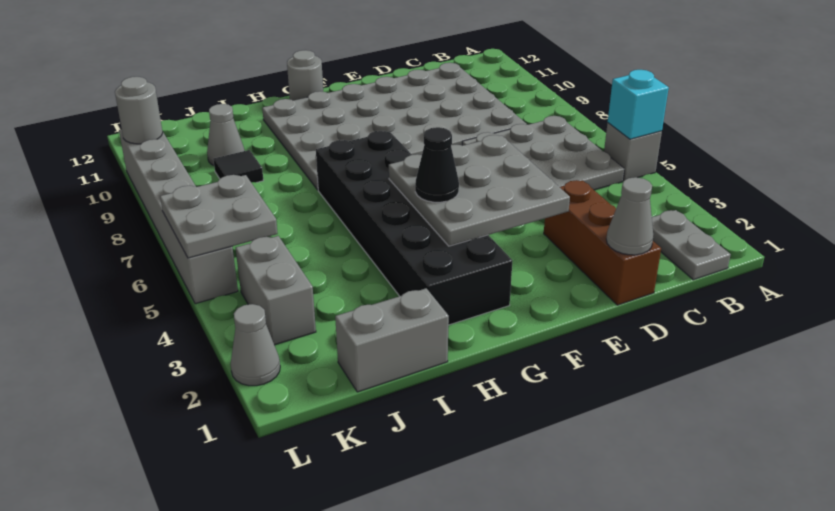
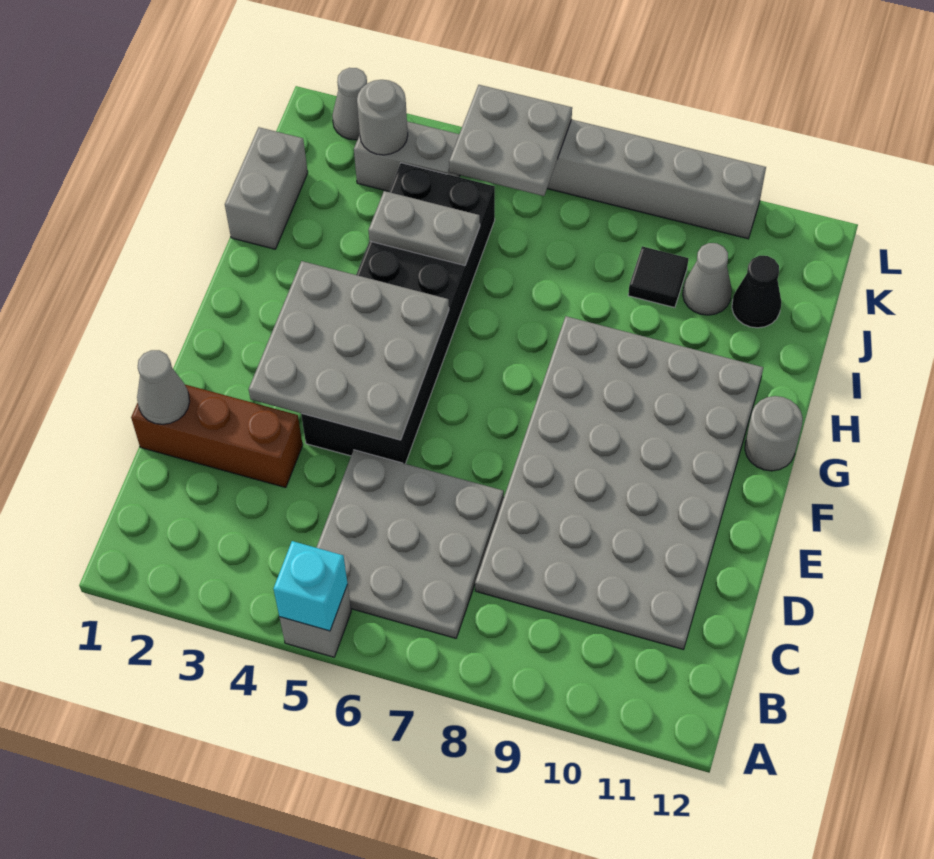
grey plate B1:B2 level 1 -> grey plate I4:I5 level 2
black brick G2:H7 level 1 -> black brick E4:J5 level 1
black cone G4 level 3 -> black cone J11 level 1
grey round brick L10 level 2 -> grey round brick K3 level 2

